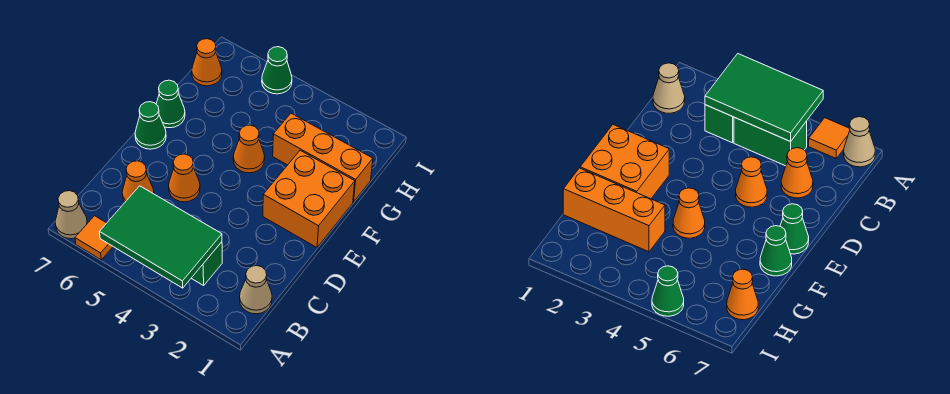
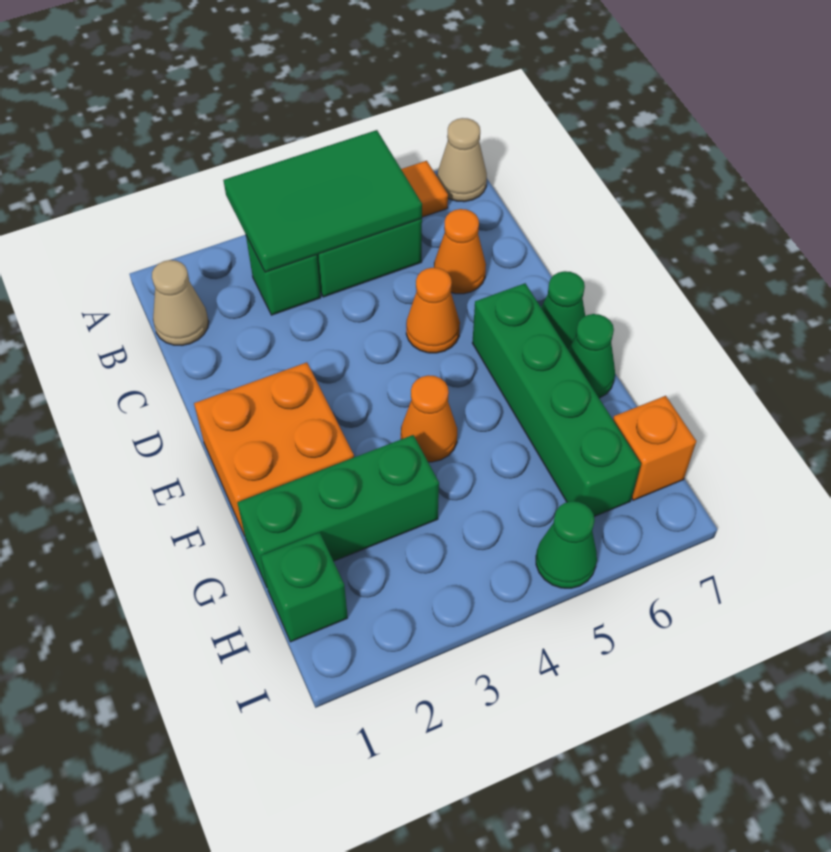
none -> green brick E6:H6 level 1
orange brick G1:G3 level 1 -> green brick G1:G3 level 1
none -> green brick H1 level 1
orange cone H7 level 1 -> orange brick H7 level 1

